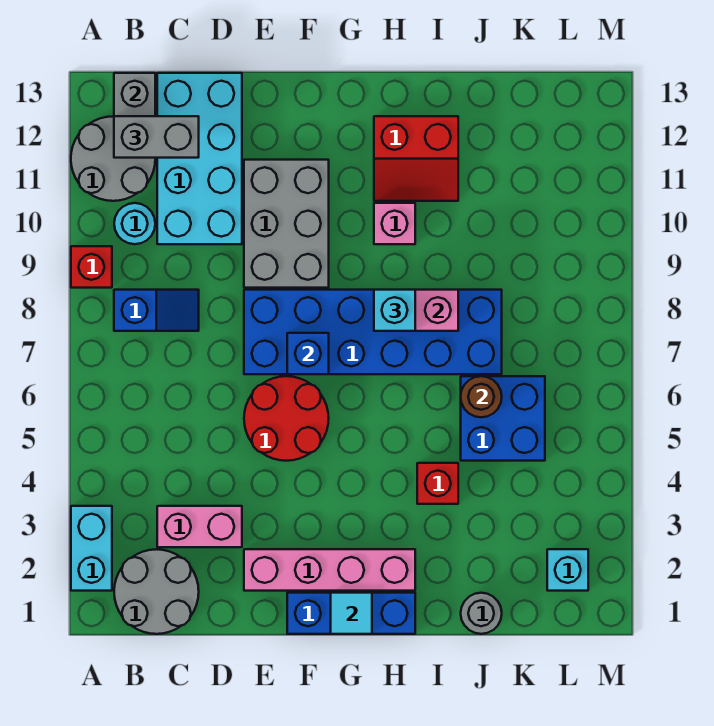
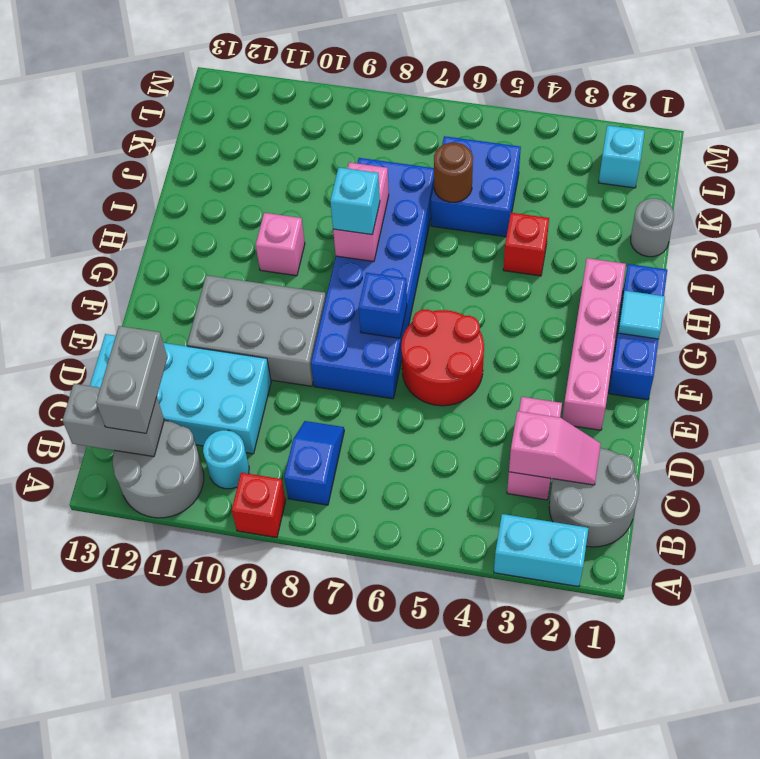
none -> pink slope C2:C3 level 2 top 3
red slope H11:I12 level 1 top 12 -> none

